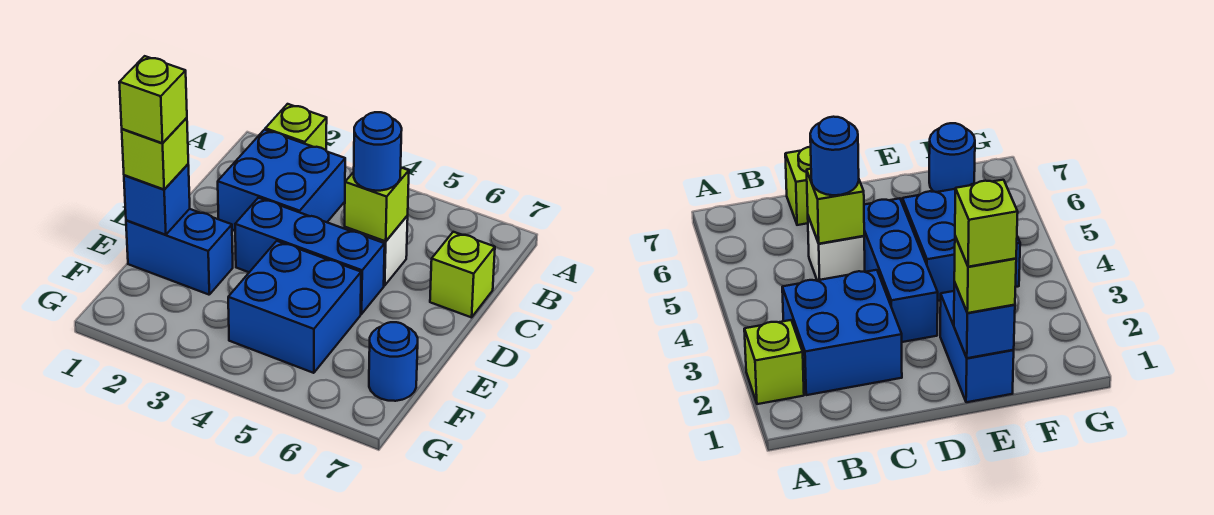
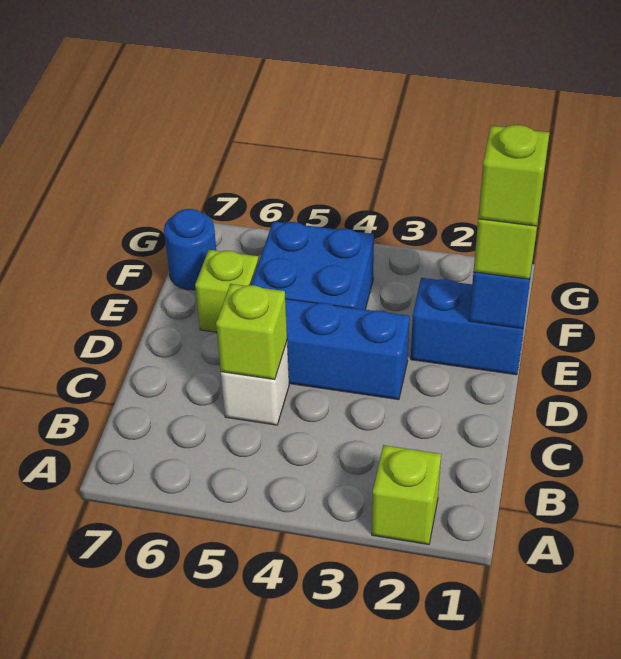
blue brick B2:C3 level 1 -> none
blue round brick C5 level 3 -> none
lime brick C7 level 1 -> lime brick E6 level 1

